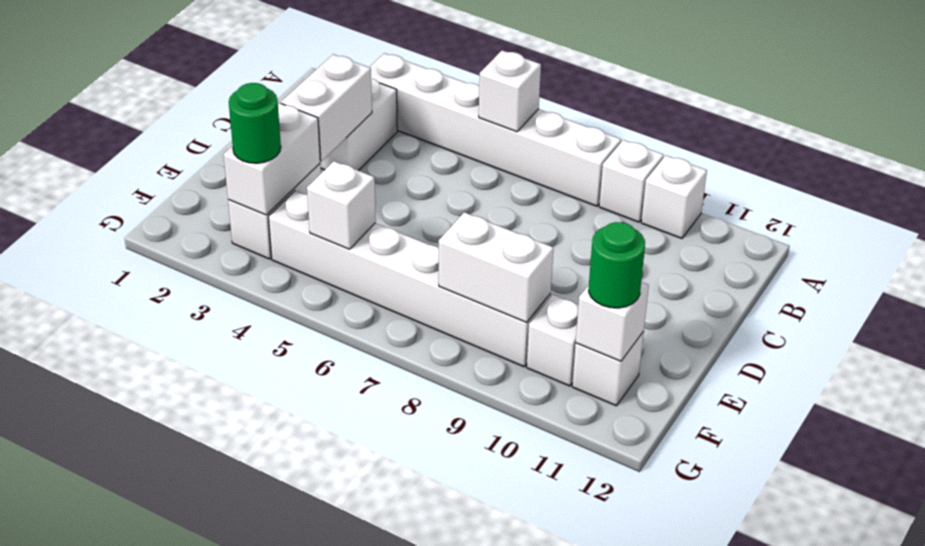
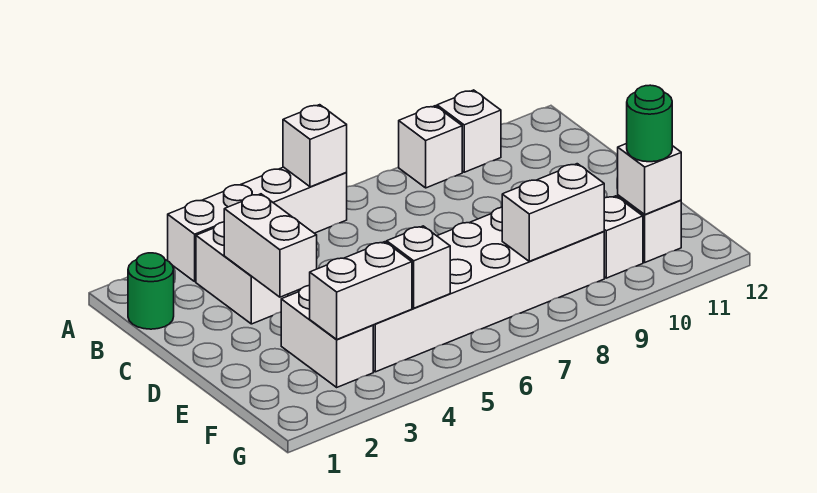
white brick A3:A8 level 1 -> white brick A3:A6 level 1
white brick E3:F3 level 2 -> white brick F3:F4 level 2
green round brick F3 level 3 -> green round brick B1 level 1
white brick F4:F9 level 1 -> white brick E4:F9 level 1

